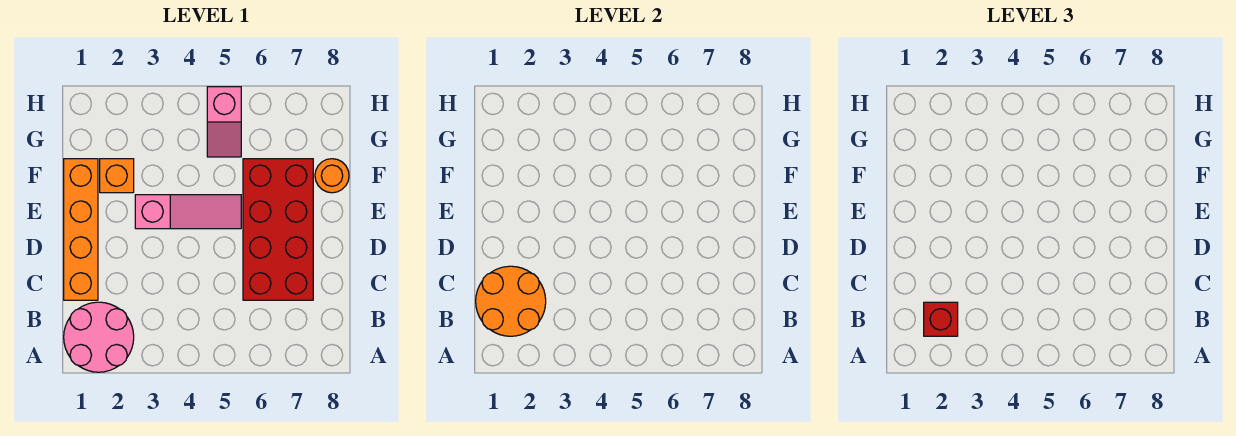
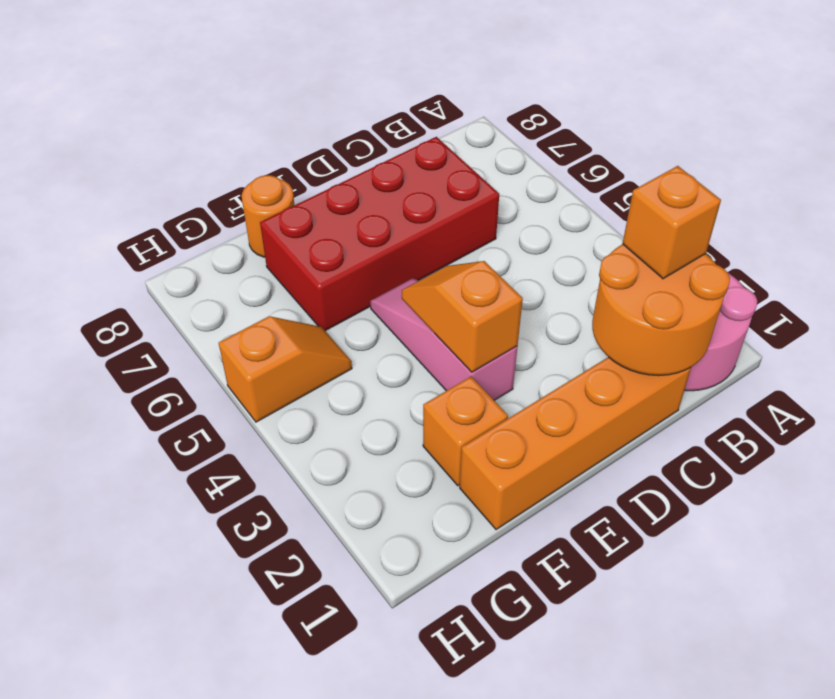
red brick B2 level 3 -> orange brick B2 level 3
none -> orange slope E3:E4 level 2 top 3
pink slope G5:H5 level 1 top H -> orange slope G5:H5 level 1 top H

